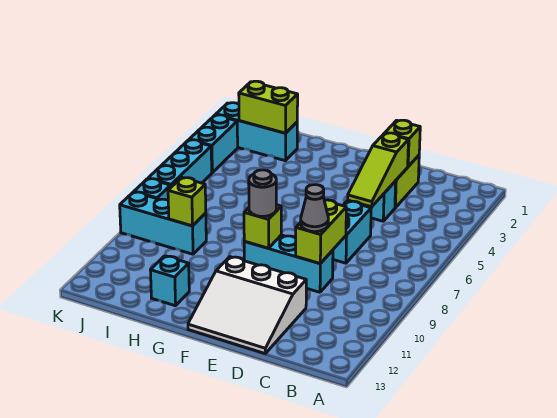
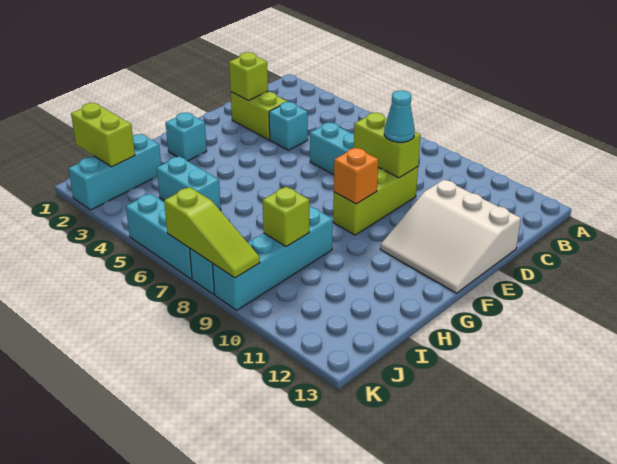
lime slope D3:D5 level 2 top 3 -> lime slope K7:K9 level 2 top 7
cyan brick D9:F9 level 1 -> lime brick D9:F9 level 1
grey cone D9 level 3 -> cyan cone D9 level 3
white slope D11:F13 level 1 top 11 -> white slope D11:F13 level 1 top D
lime brick F9 level 2 -> orange brick F9 level 2
grey round brick F9 level 3 -> none
cyan brick H12 level 1 -> cyan brick G2 level 1
lime brick I2:J2 level 2 -> lime brick J1:J2 level 2
cyan brick I9:K9 level 1 -> cyan brick H9:K9 level 1
cyan brick K3:K4 level 1 -> cyan brick I4:I5 level 1

